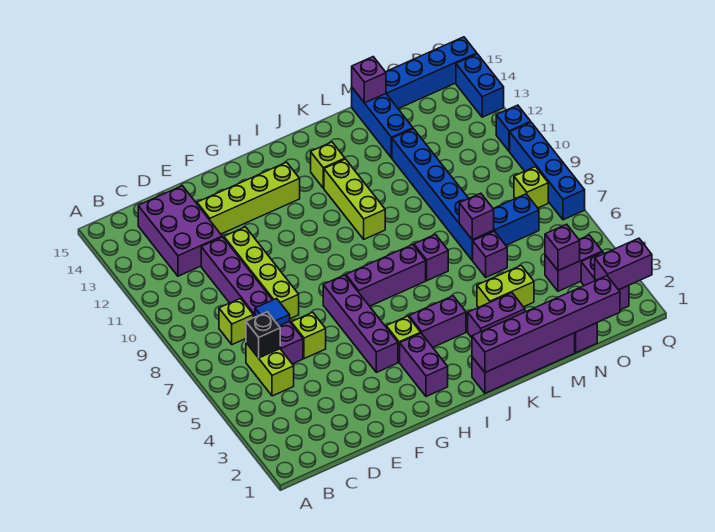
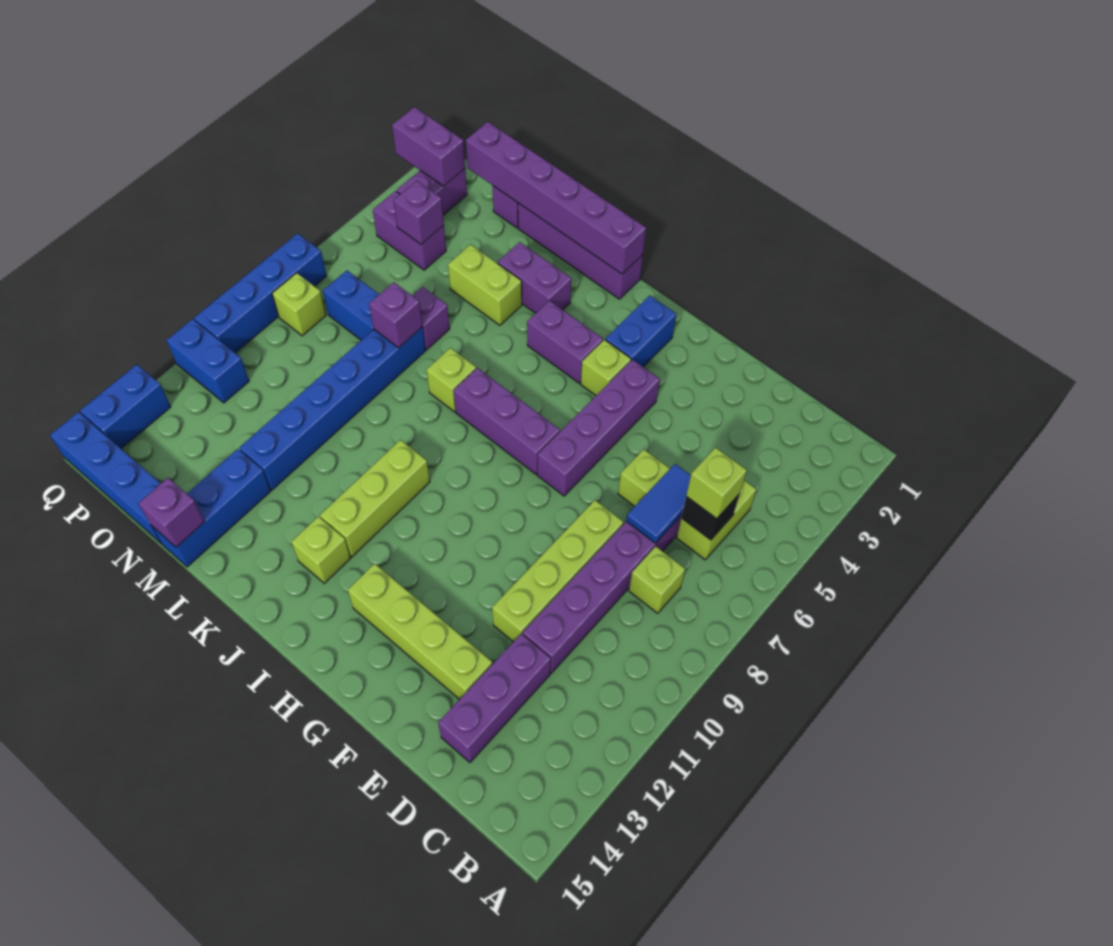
none -> lime brick C6 level 3
purple brick C12:D14 level 1 -> purple brick D12:D14 level 1
blue tile D7 level 2 -> blue tile D6:D7 level 2
purple brick H2:H3 level 1 -> blue brick H2:H3 level 1
purple brick K7 level 1 -> lime brick K7 level 1
blue brick Q11 level 1 -> blue brick P11:Q11 level 1

